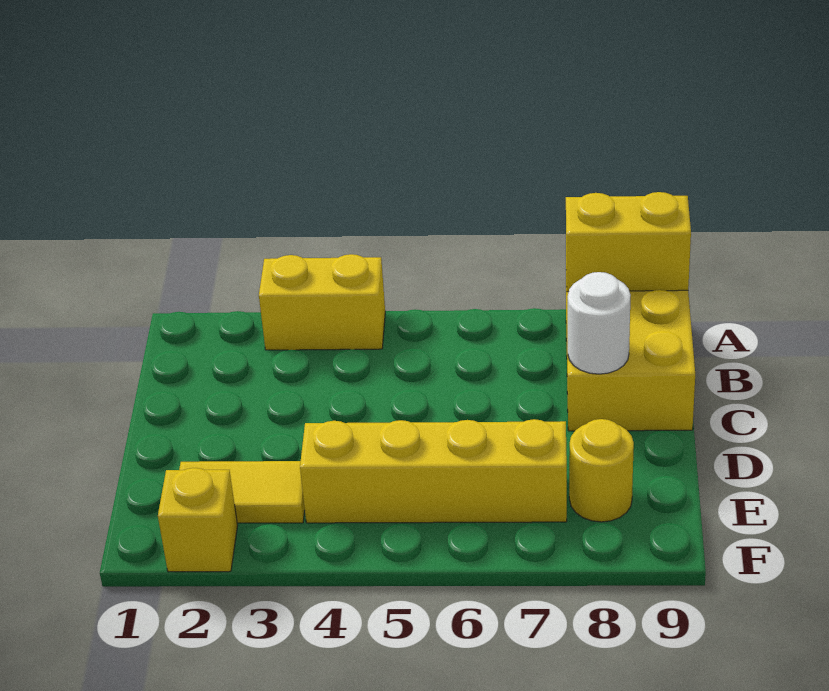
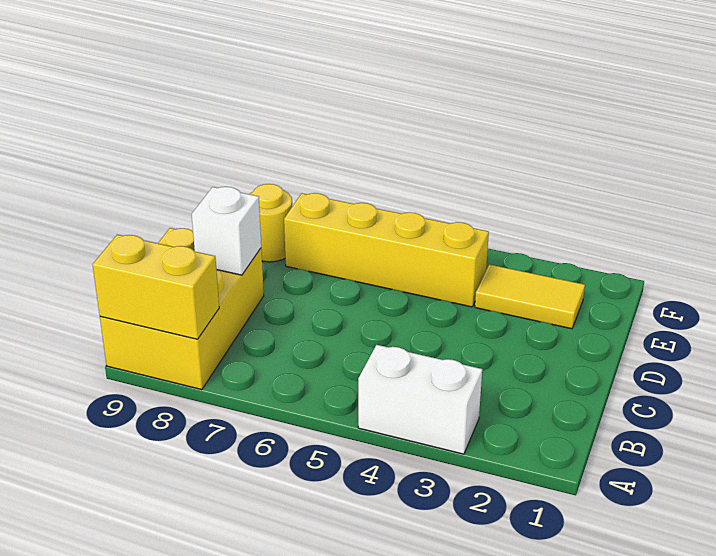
yellow brick A3:A4 level 1 -> white brick A3:A4 level 1
white round brick C8 level 2 -> white brick C8 level 2
yellow brick F2 level 1 -> none

